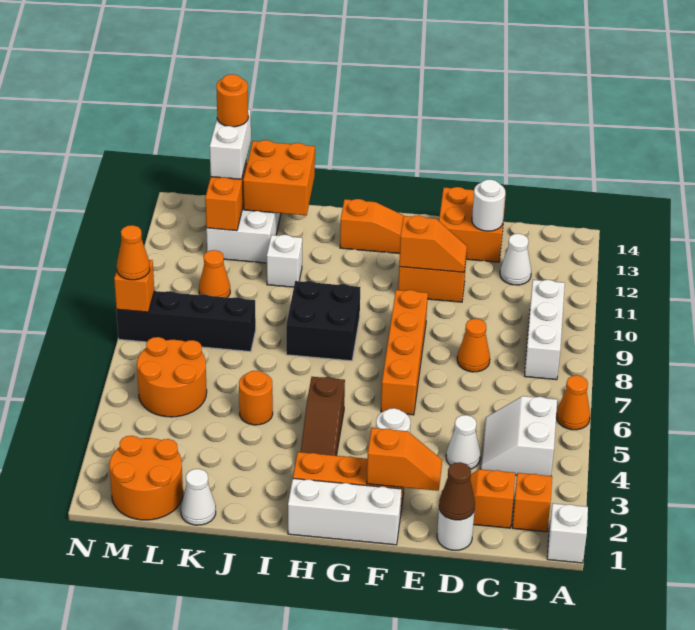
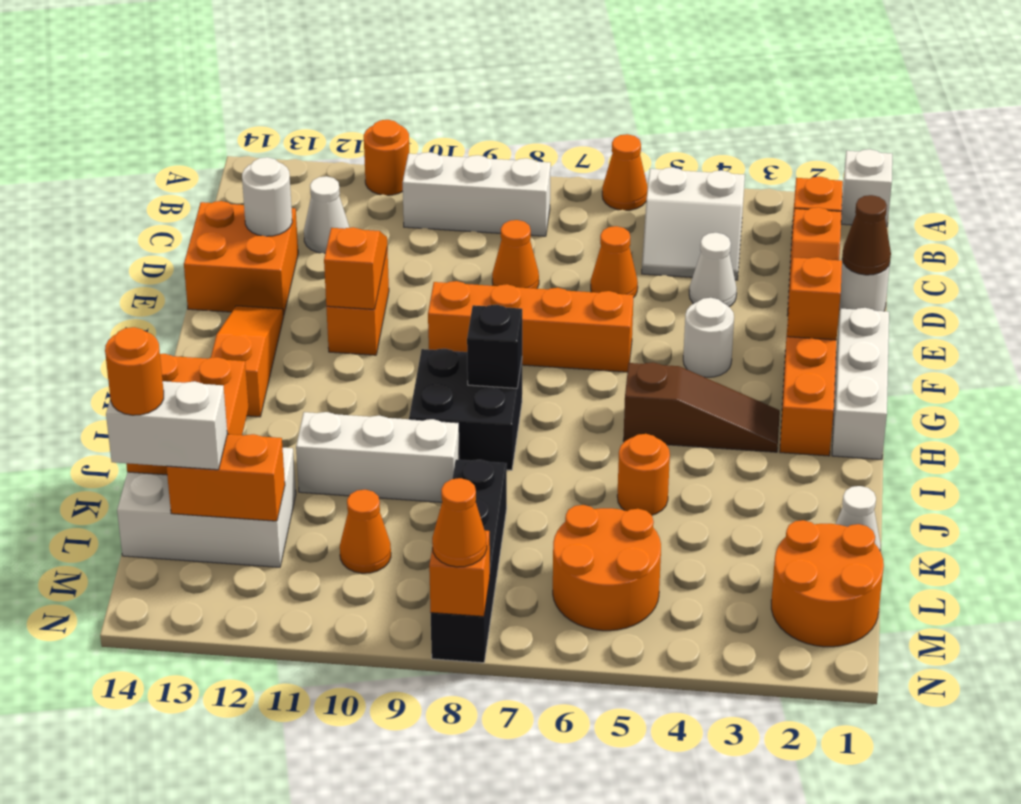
none -> orange round brick A11 level 1
none -> orange cone D6 level 1
none -> black brick H8 level 2
white brick J11 level 1 -> white brick J9:J11 level 1

